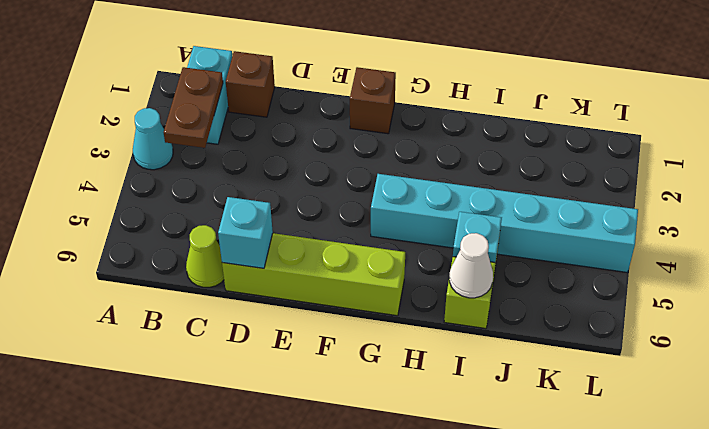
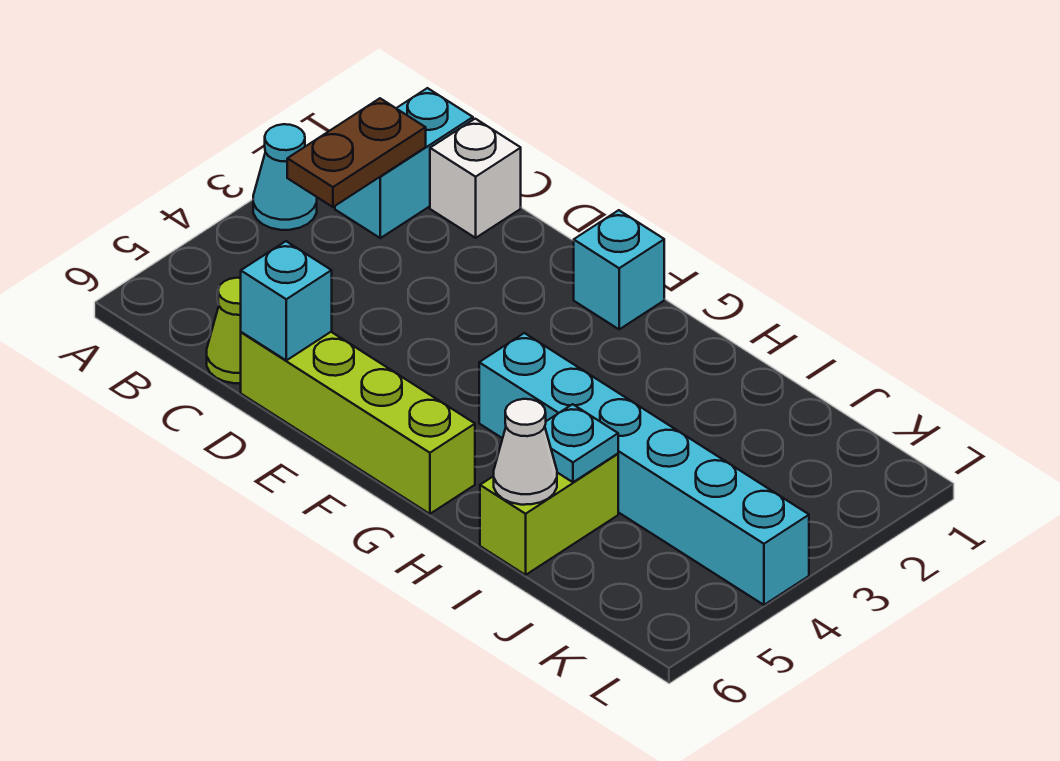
brown brick C1 level 1 -> white brick C1 level 1
brown brick F1 level 1 -> cyan brick F1 level 1

